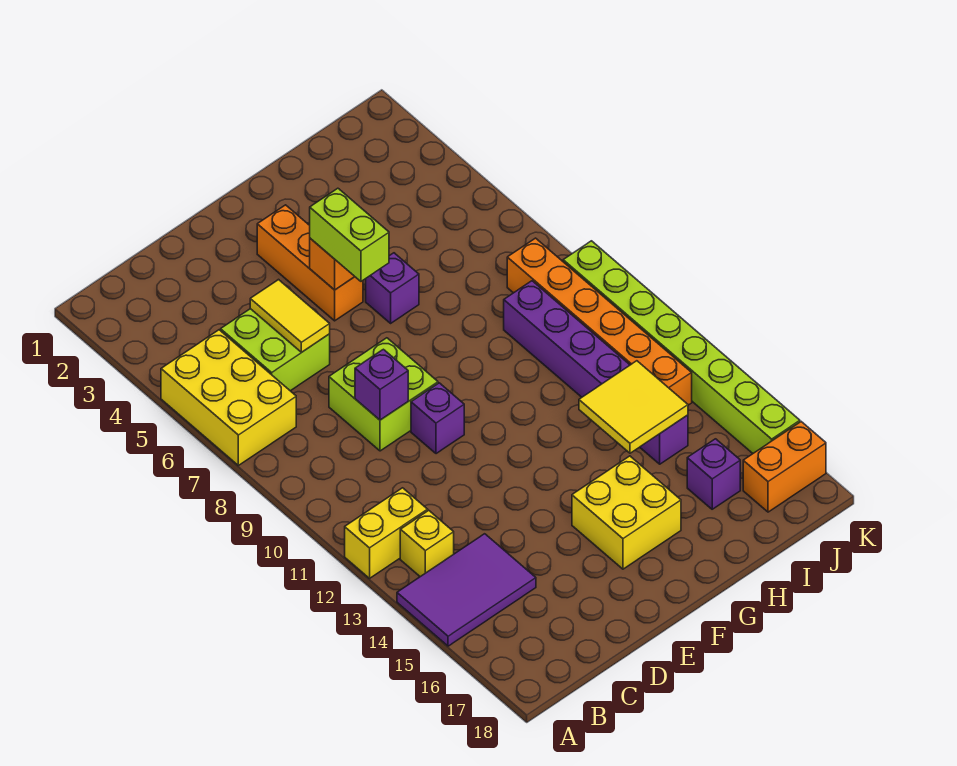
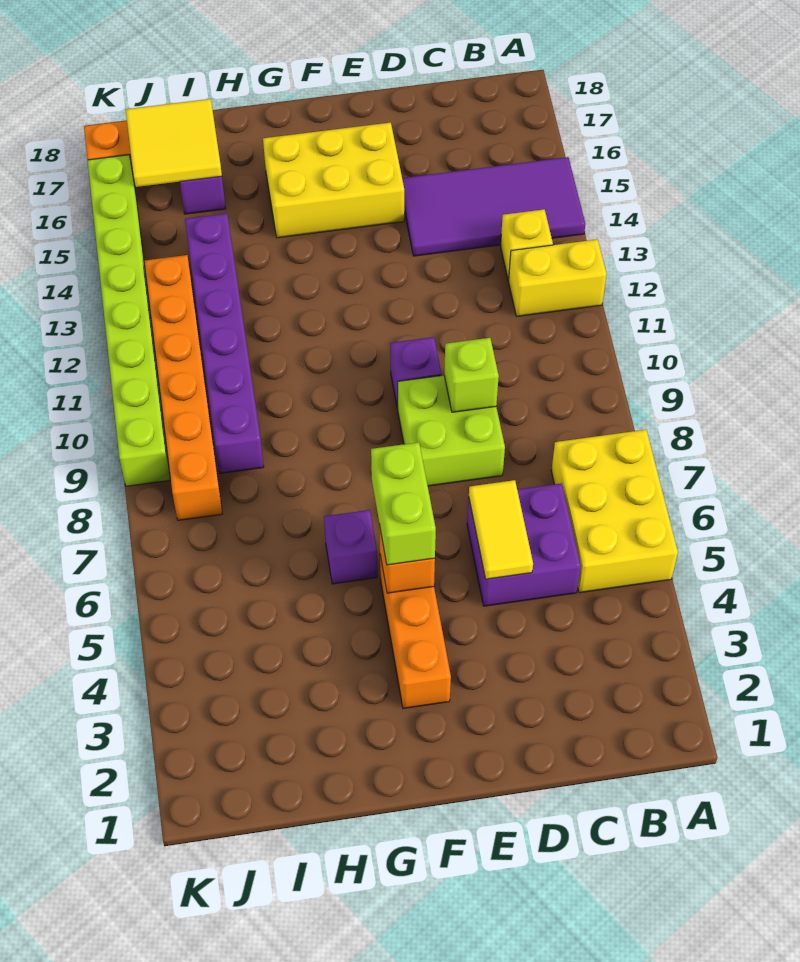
purple tile A14:C15 level 1 -> purple tile A14:D15 level 1
lime brick C5:D6 level 1 -> purple brick C5:D6 level 1
purple brick D9 level 2 -> lime brick D9 level 2
yellow brick F15:G16 level 1 -> yellow brick E15:G16 level 1
yellow tile H13:I14 level 2 -> yellow tile I16:J17 level 2

